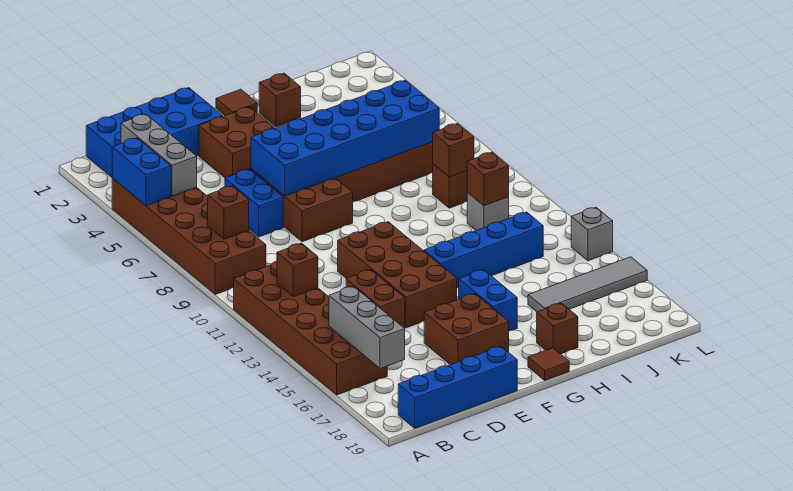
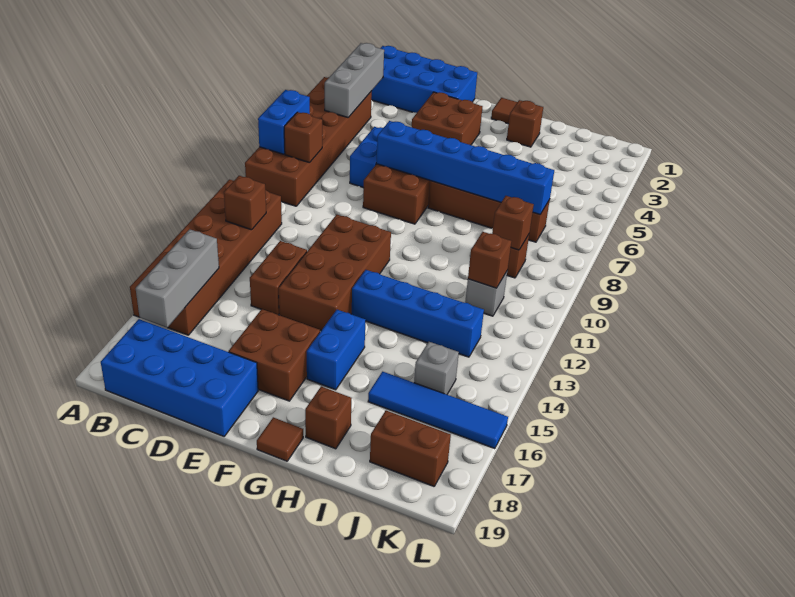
blue brick A4:A5 level 2 -> blue brick A7:A8 level 2
blue brick B19:E19 level 1 -> blue brick B18:E19 level 1
blue brick E6:J7 level 2 -> blue brick E7:J7 level 2
grey tile I16:L16 level 1 -> blue tile I16:L16 level 1
none -> brown brick J18:K18 level 1
grey brick L14 level 1 -> grey brick J15 level 1

